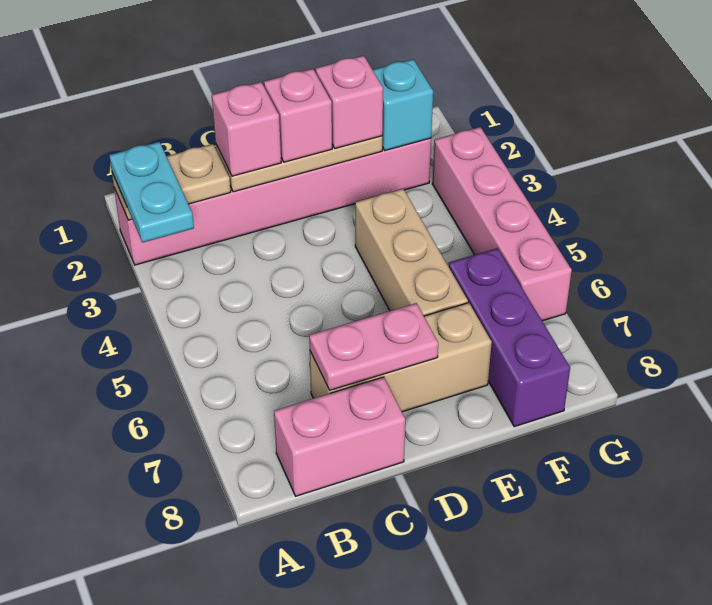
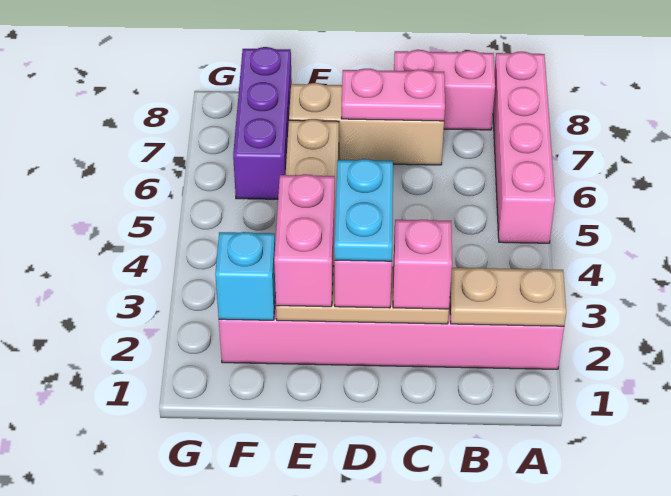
cyan plate A2:A3 level 3 -> cyan plate D2:D3 level 4
pink brick E2 level 3 -> pink brick E2:E3 level 3
pink brick G3:G6 level 1 -> pink brick A5:A8 level 1

